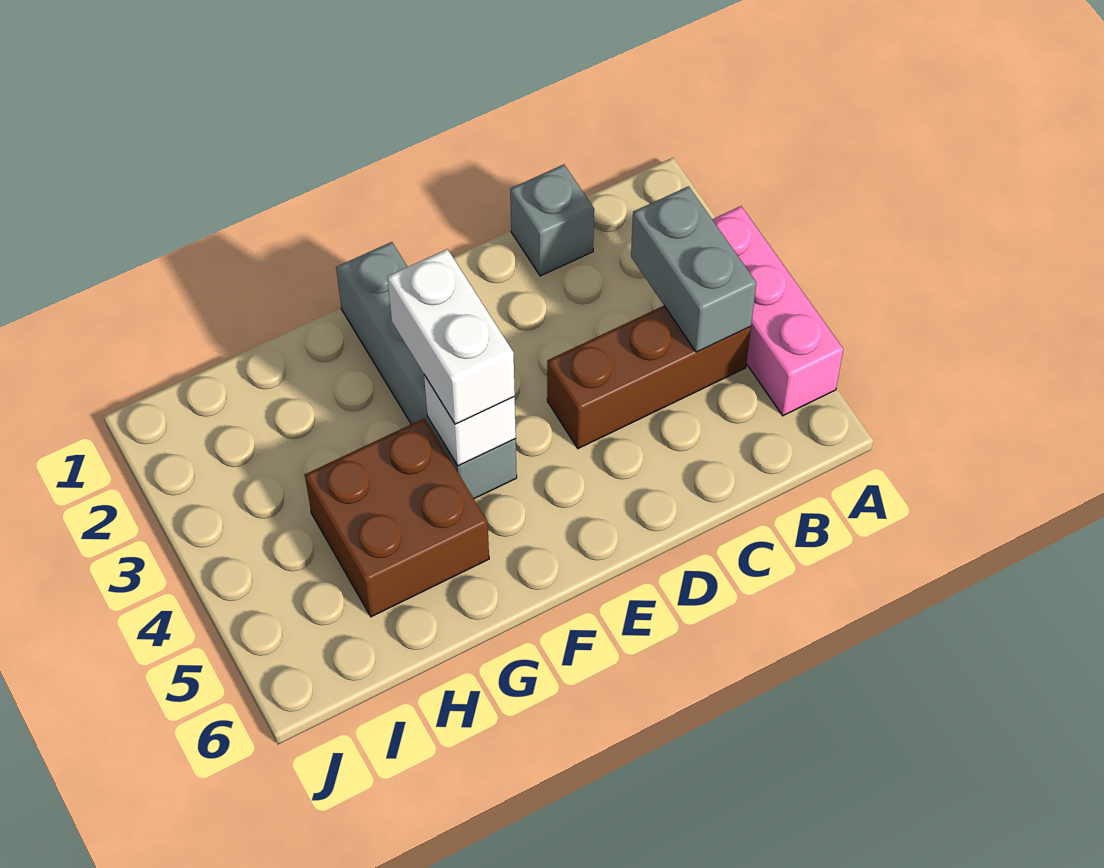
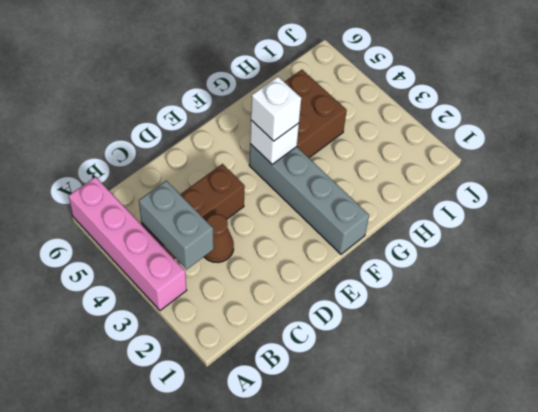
pink brick A3:A5 level 1 -> pink brick A3:A6 level 1
grey brick C1 level 1 -> none
none -> brown cone C3 level 1
white brick F3:F4 level 3 -> white brick F4 level 3

